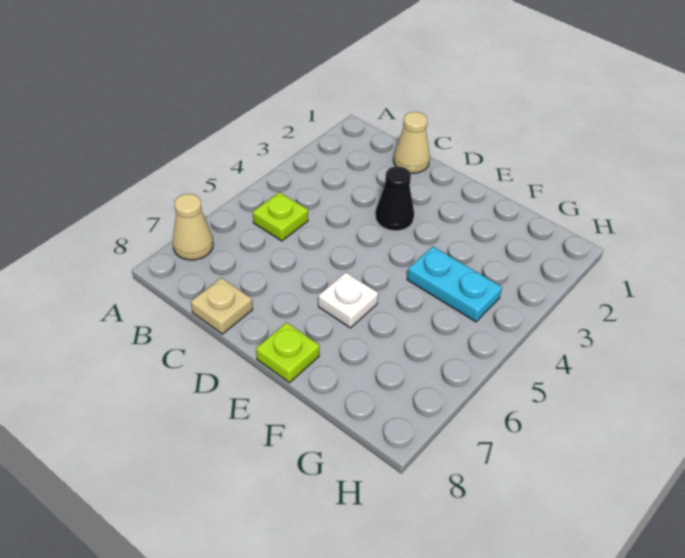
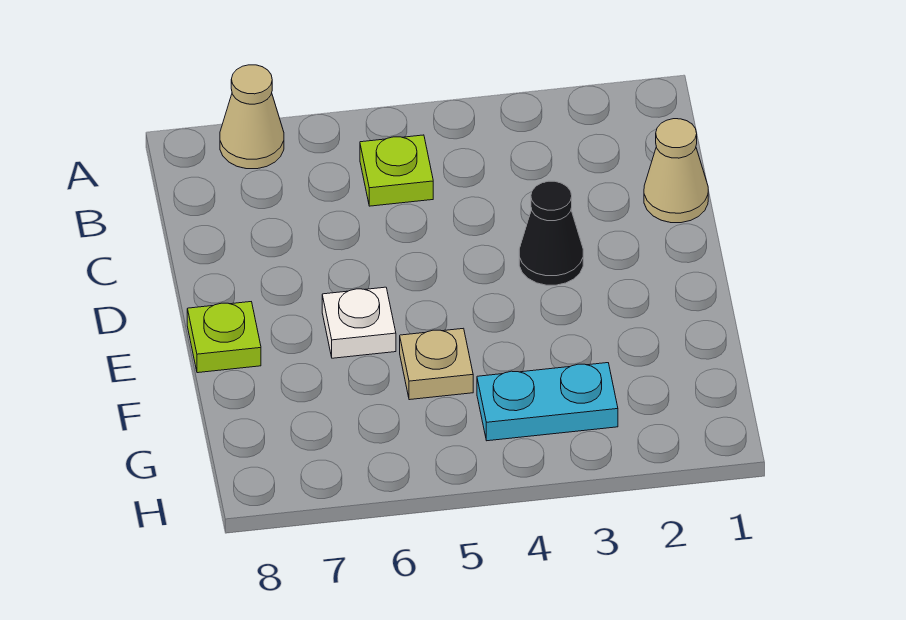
tan plate C8 level 1 -> tan plate F5 level 1
cyan plate F4:G4 level 1 -> cyan plate G3:G4 level 1

